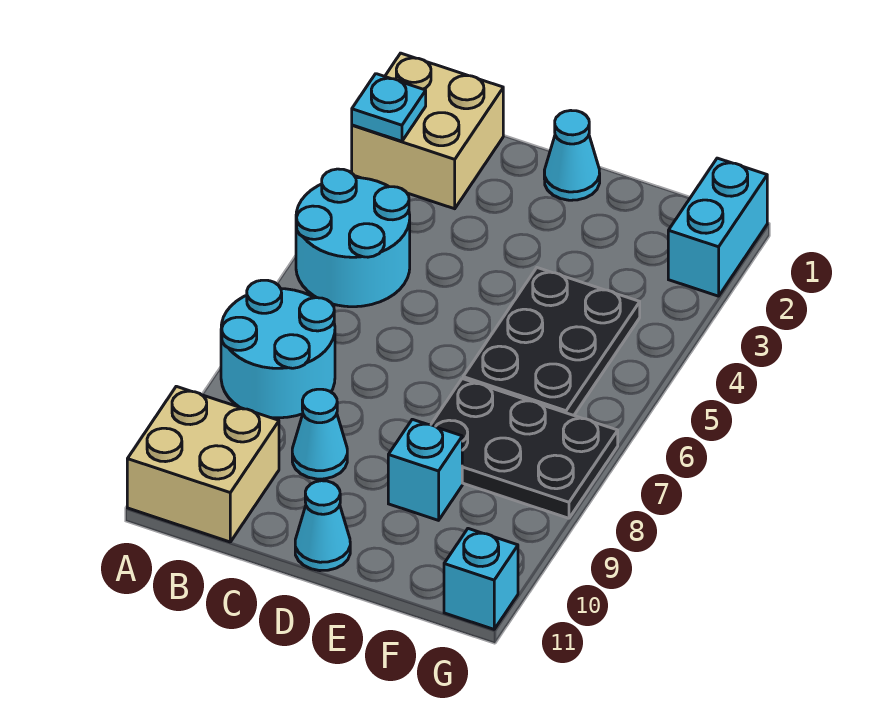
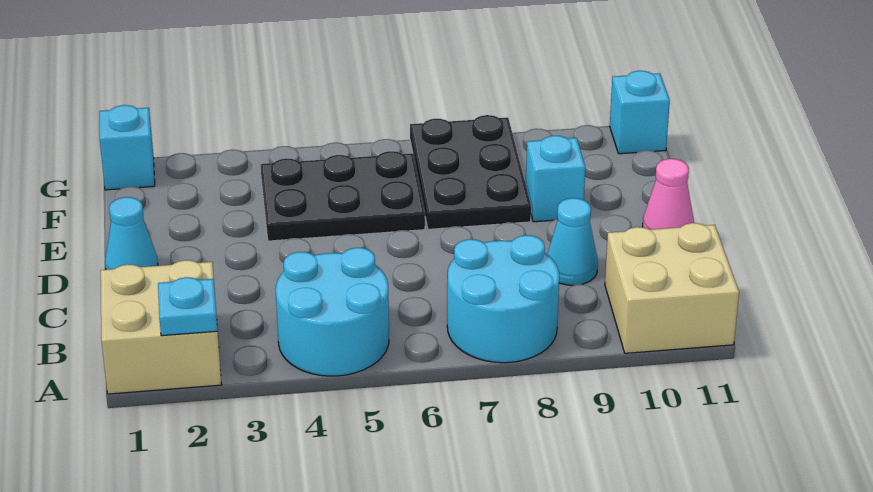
cyan cone D11 level 1 -> pink cone D11 level 1
cyan brick G1:G2 level 1 -> cyan brick G1 level 1

